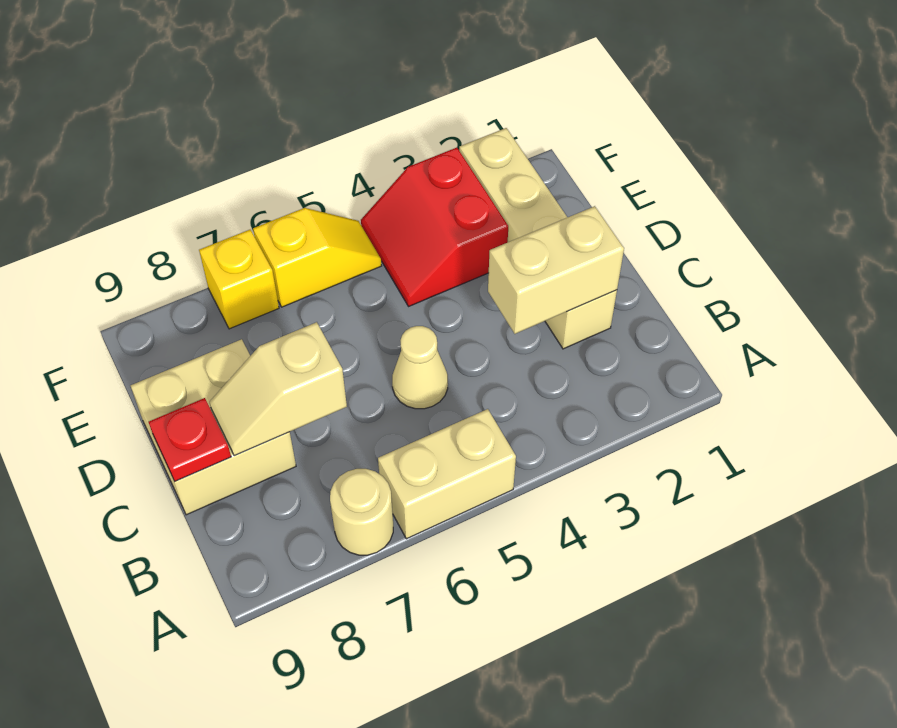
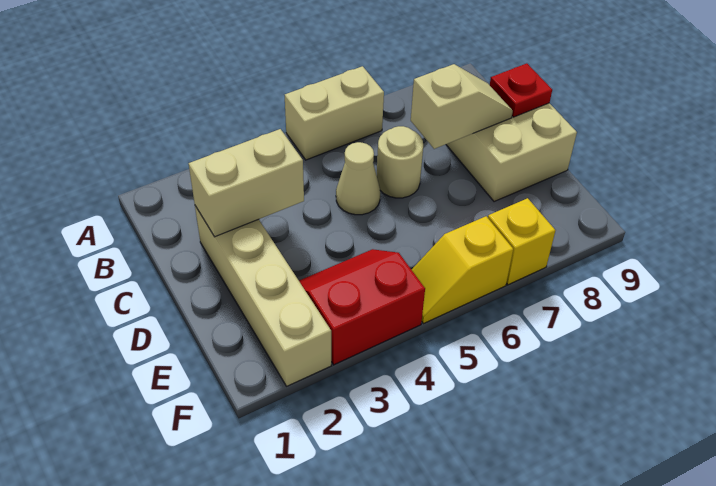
tan round brick A7 level 1 -> tan round brick C6 level 1
red slope E3:F4 level 1 top 3 -> red slope E3:F4 level 1 top F

